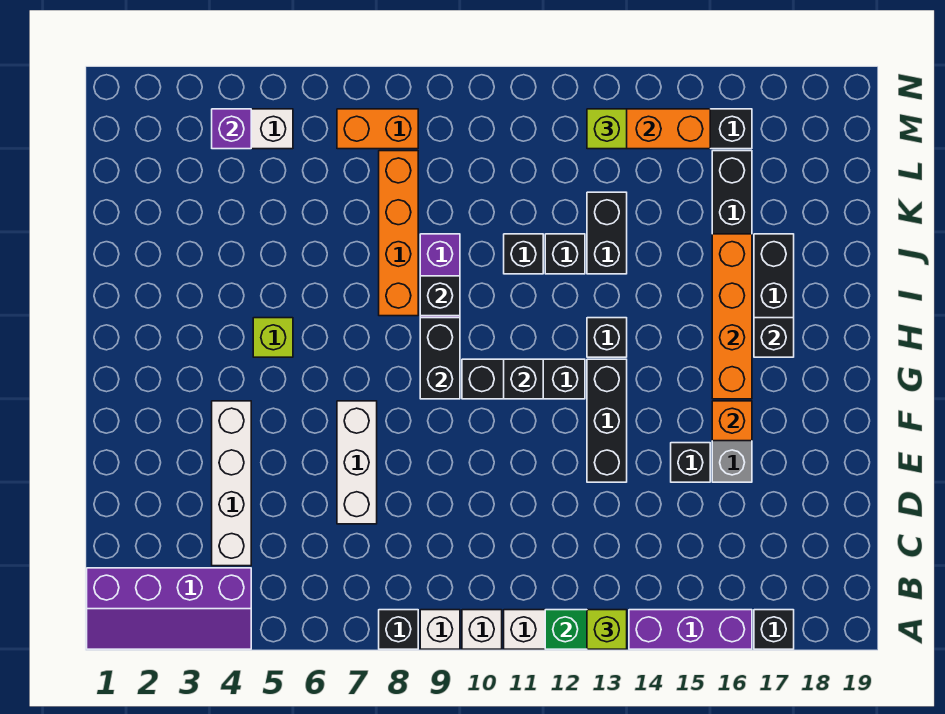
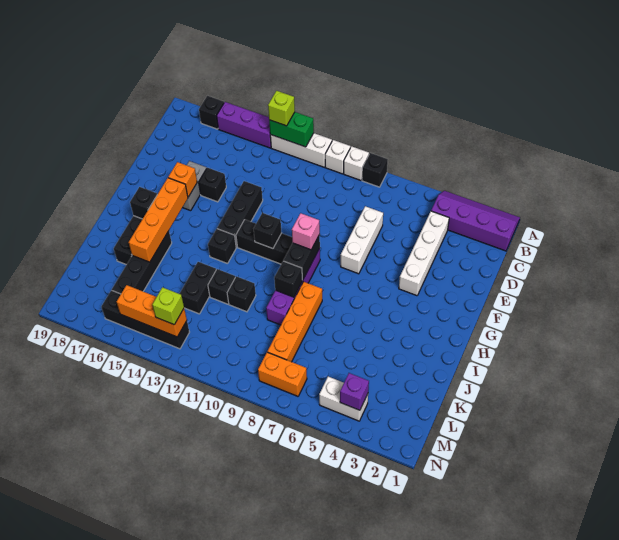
none -> pink brick G9 level 3
lime brick H5 level 1 -> none

